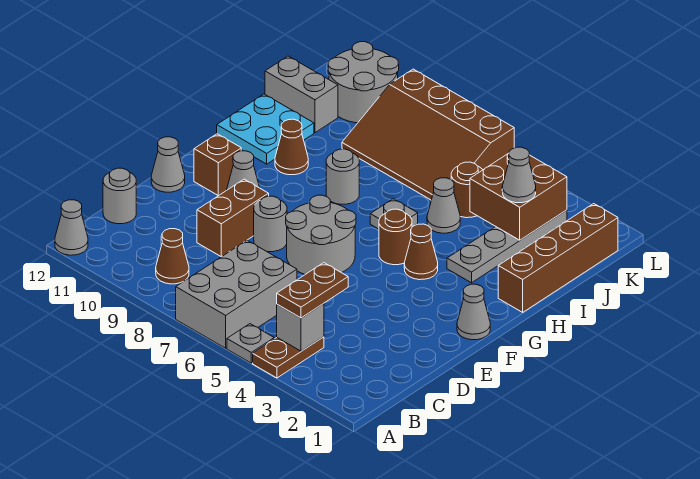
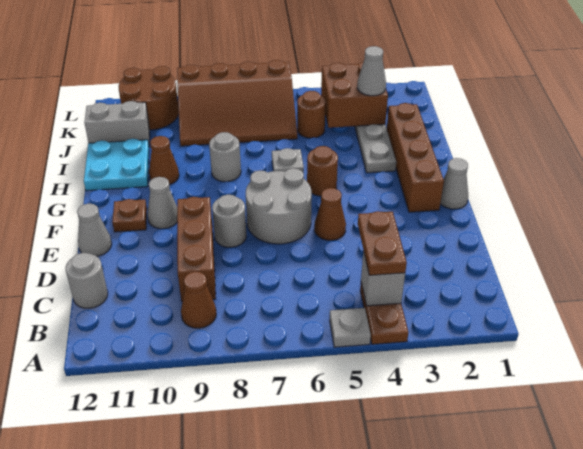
grey brick A6:C7 level 1 -> none
grey cone A12 level 1 -> none
brown brick D9:E9 level 1 -> brown brick C9:E9 level 1
brown brick F11 level 1 -> brown plate F11 level 1
brown cone G4 level 1 -> brown cone E5 level 1
brown brick H1:K1 level 1 -> brown brick F2:I2 level 1
grey cone I5 level 1 -> none
grey round brick K10:L11 level 1 -> brown round brick K10:L11 level 1

